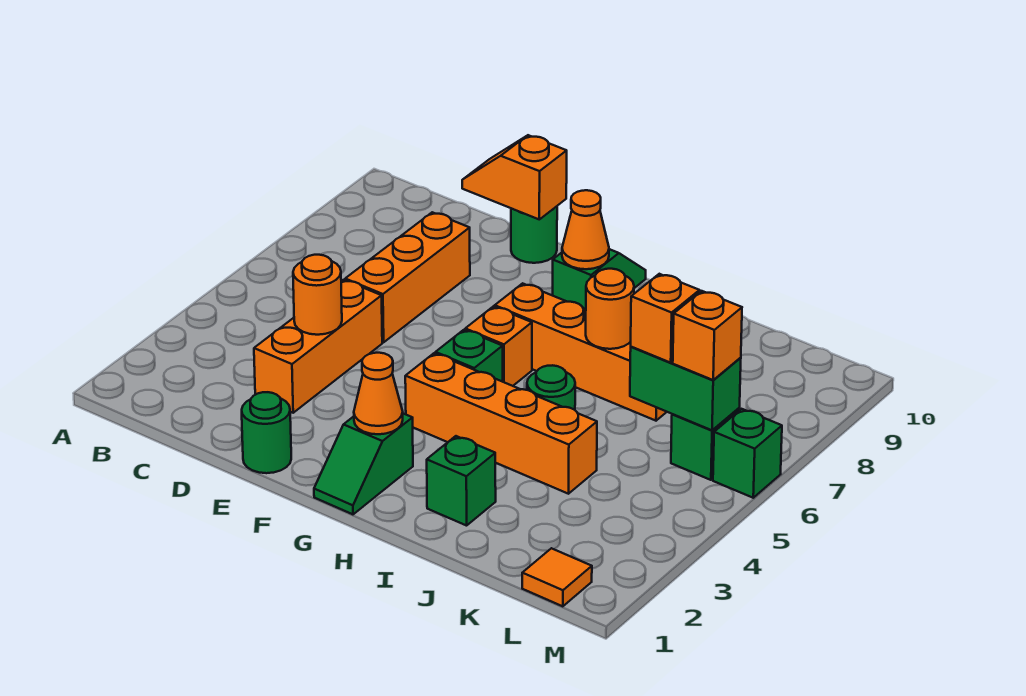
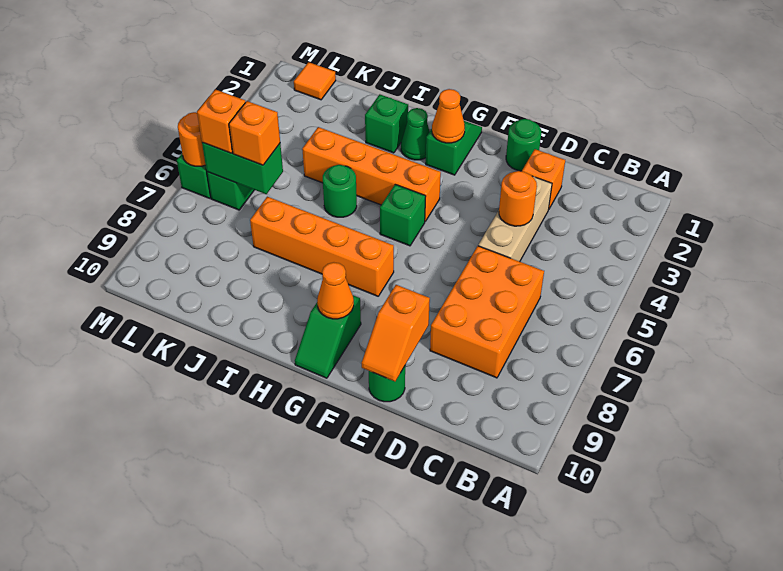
orange brick D3:D5 level 1 -> tan brick D3:D5 level 1
orange brick D6:D8 level 1 -> orange brick C6:D8 level 1
orange slope D10:E10 level 2 top E -> orange slope E9:E10 level 2 top 9
orange brick G6 level 1 -> orange brick D2 level 1
none -> green cone H2 level 1
orange round brick I7 level 2 -> orange round brick M6 level 2

